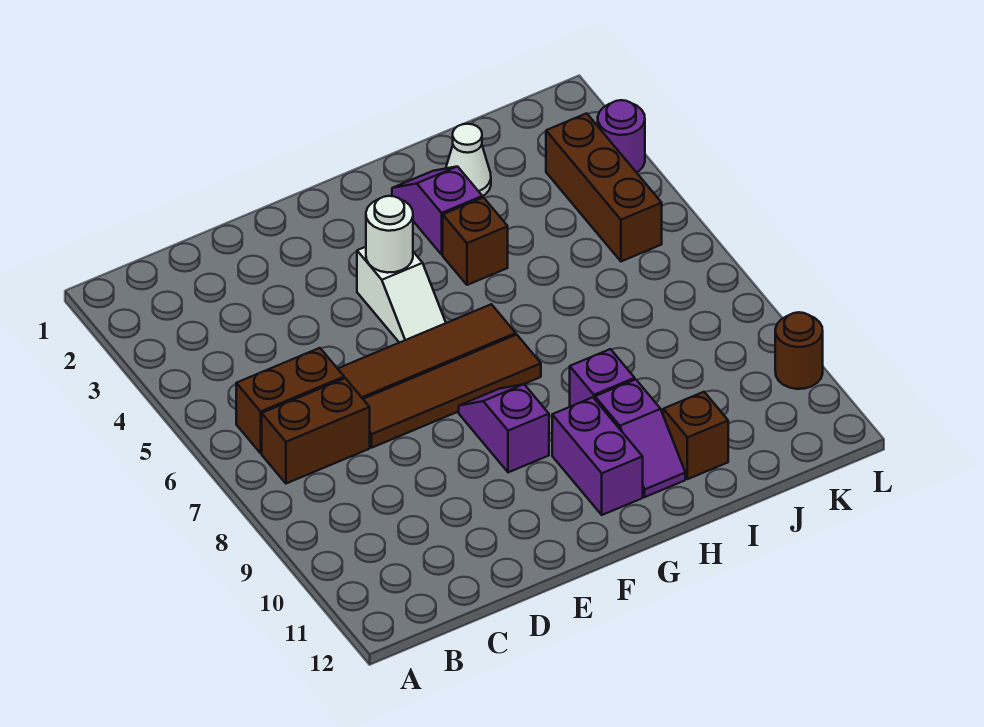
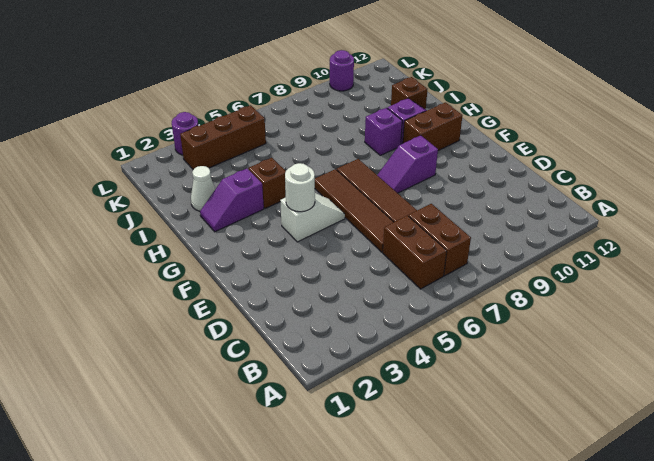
purple brick G10:G11 level 1 -> brown brick G10:G11 level 1
brown round brick L10 level 1 -> purple round brick L10 level 1

